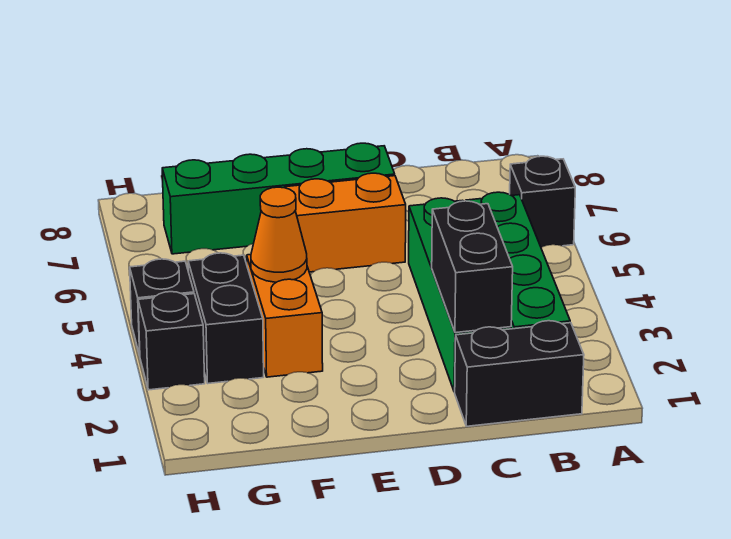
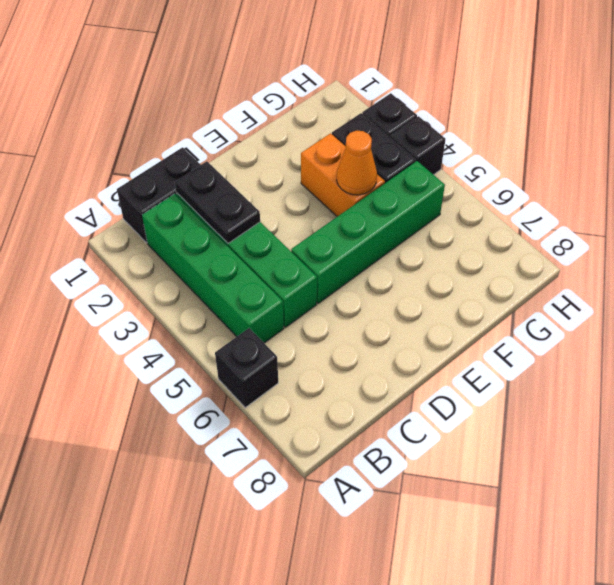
black brick C2:C3 level 2 -> black plate C2:C3 level 2
orange brick D6:E6 level 1 -> none
green brick D7:G7 level 1 -> green brick D5:G5 level 1

